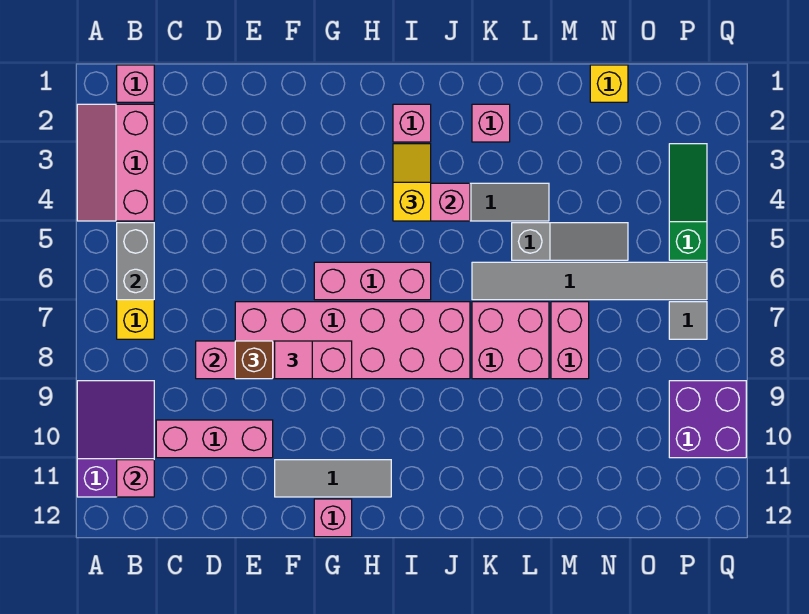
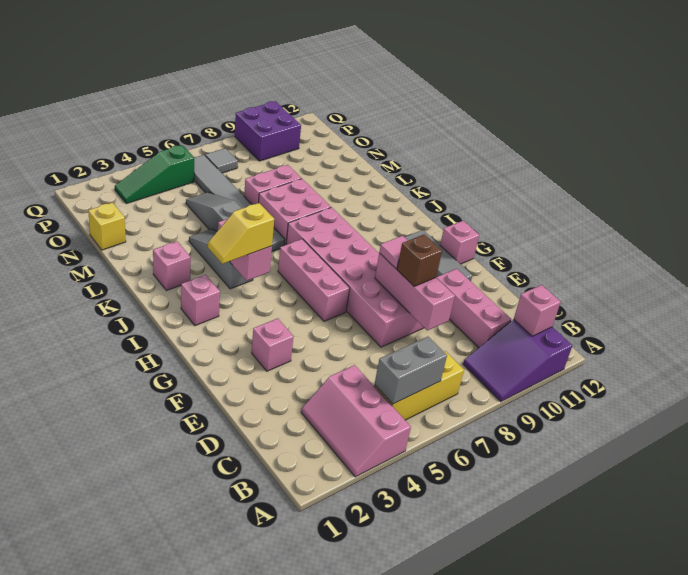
pink slope A2:B4 level 1 top B -> pink slope A3:C4 level 1 top 4
pink brick B1 level 1 -> pink brick F3 level 1
pink brick D8:G8 level 2 -> pink brick D8:F8 level 2

